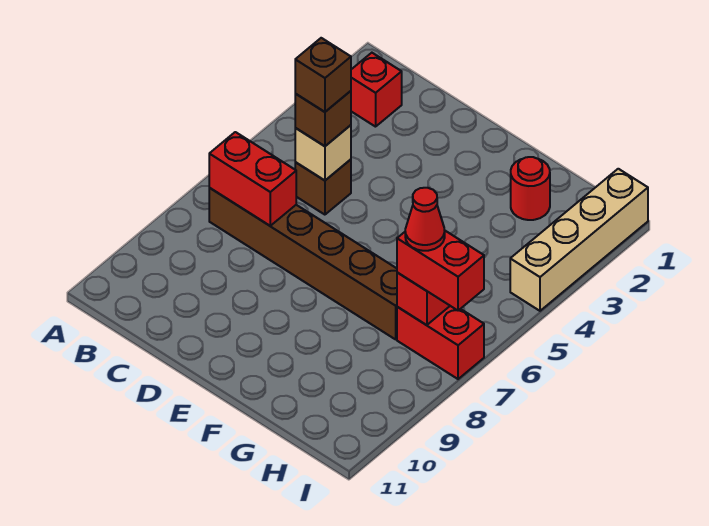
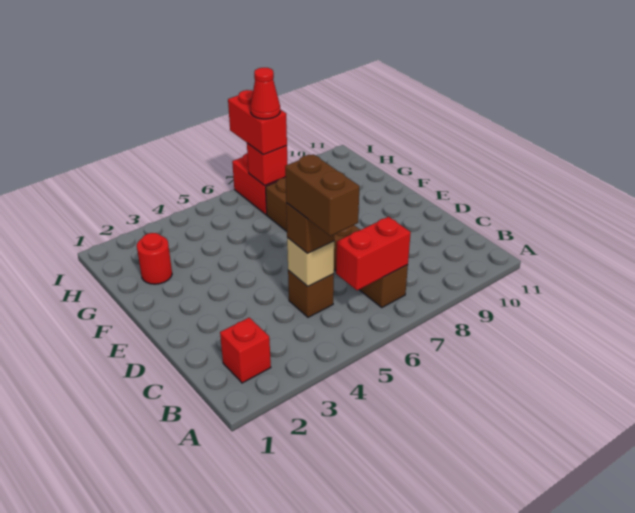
red brick B7:C7 level 2 -> red brick B6:B7 level 2
brown brick C5 level 4 -> brown brick B5:C5 level 4
tan brick I1:I4 level 1 -> none

